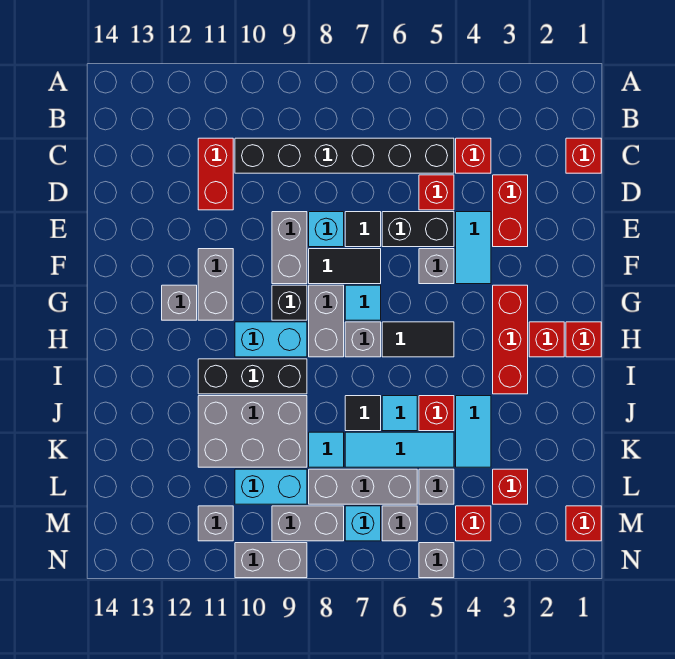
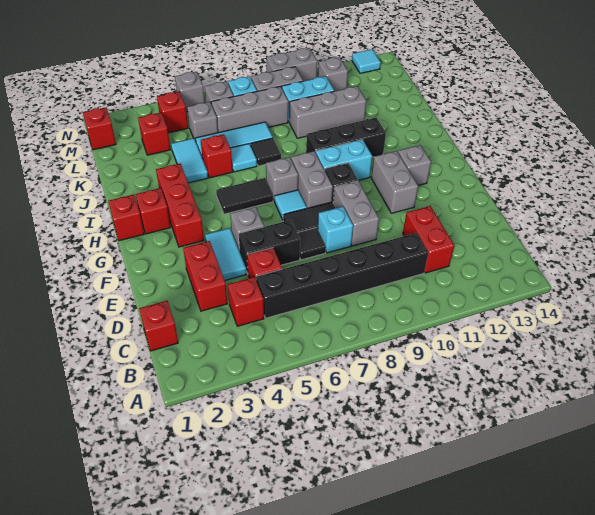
grey brick J9:K11 level 1 -> grey brick K9:K11 level 1
cyan tile K8 level 1 -> cyan tile N13 level 1

